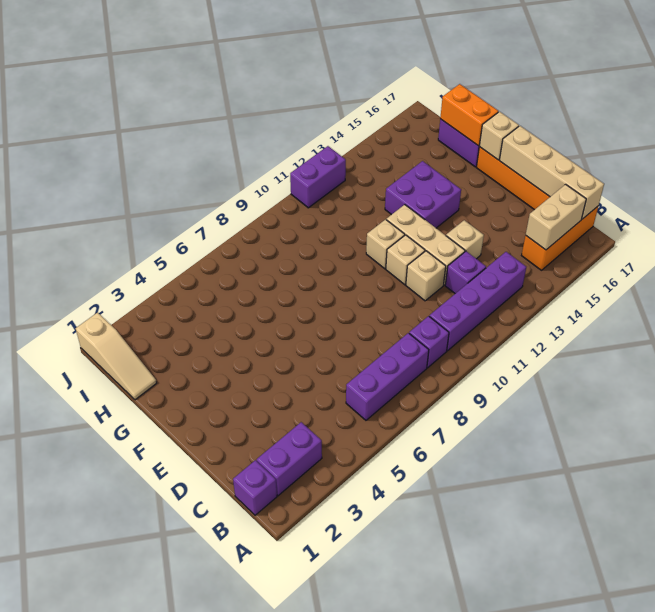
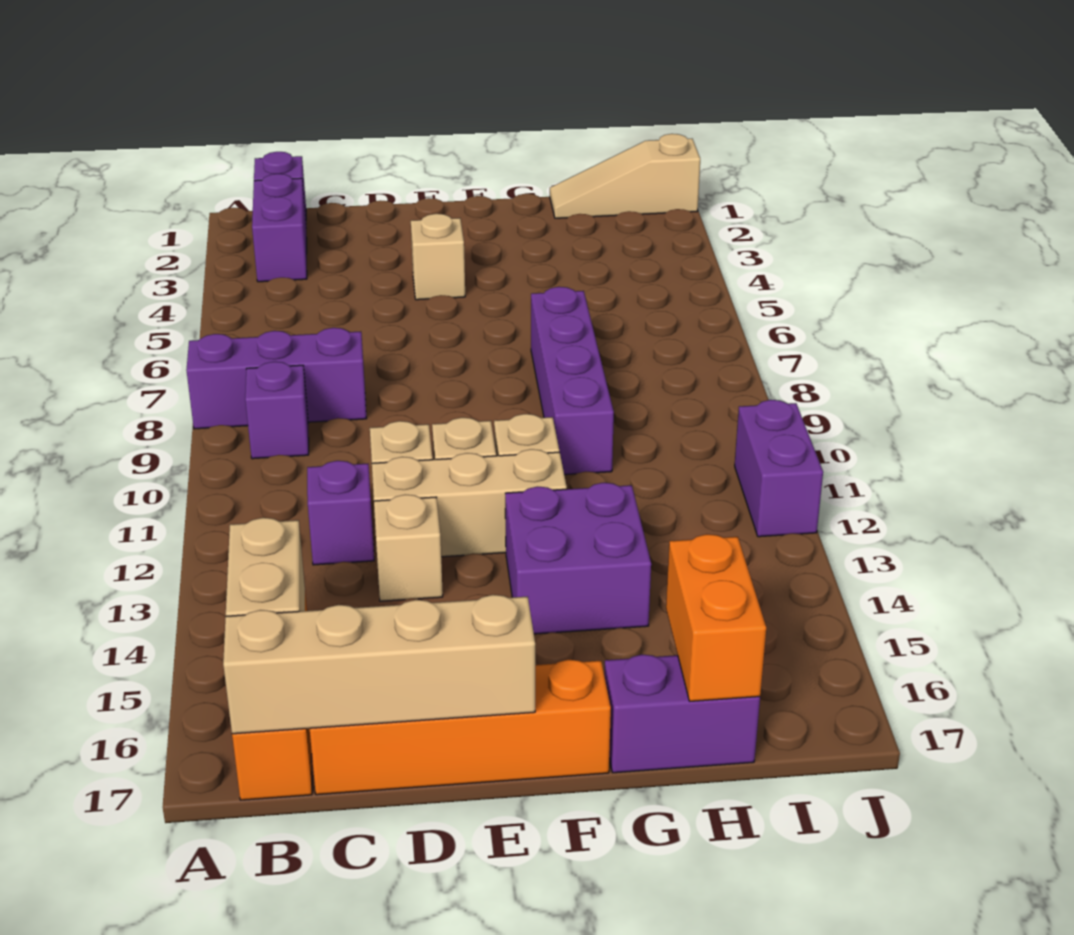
purple brick B6:B8 level 1 -> purple brick A8:C8 level 1
purple brick B10:B13 level 1 -> purple brick G7:G10 level 1
tan brick F17 level 2 -> tan brick E4 level 1
orange brick G17:H17 level 2 -> orange brick H16:H17 level 2

